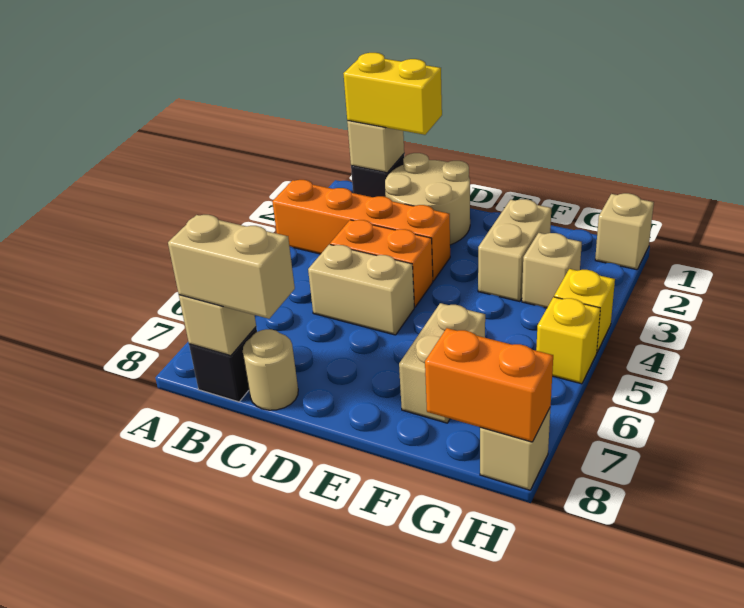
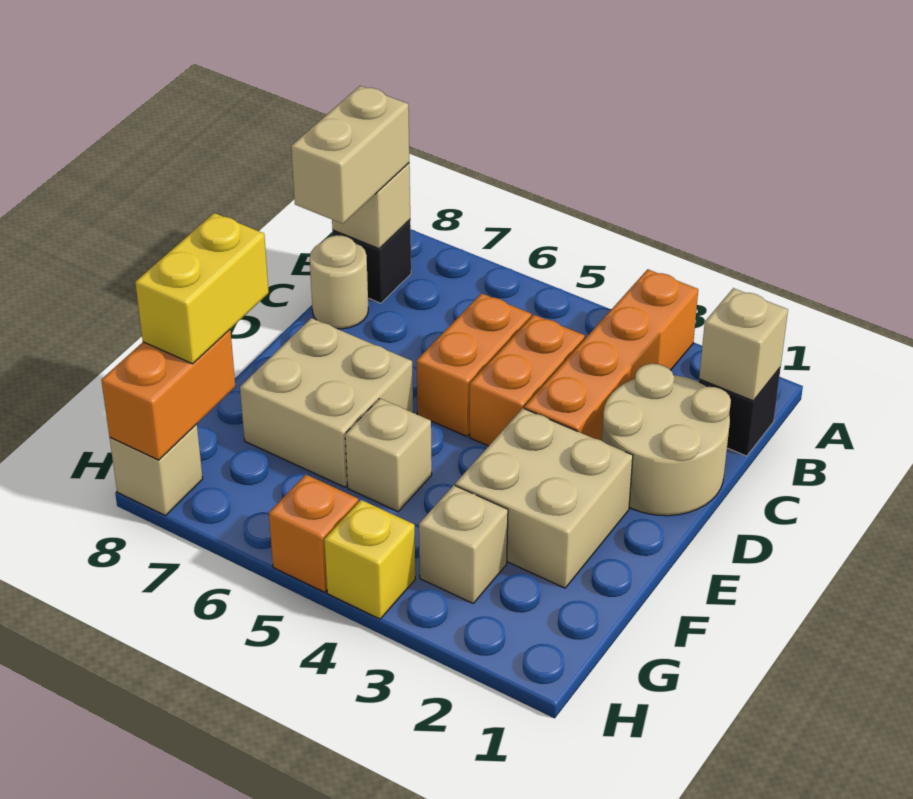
yellow brick B1:C1 level 3 -> yellow brick F8:G8 level 3
tan brick C5:D5 level 1 -> orange brick C5:D5 level 1
tan brick F2:F3 level 1 -> tan brick E2:F3 level 1
tan brick F6:F7 level 1 -> tan brick E6:F7 level 1
tan brick H1 level 1 -> tan brick F5 level 1
yellow brick H5 level 1 -> orange brick H5 level 1

